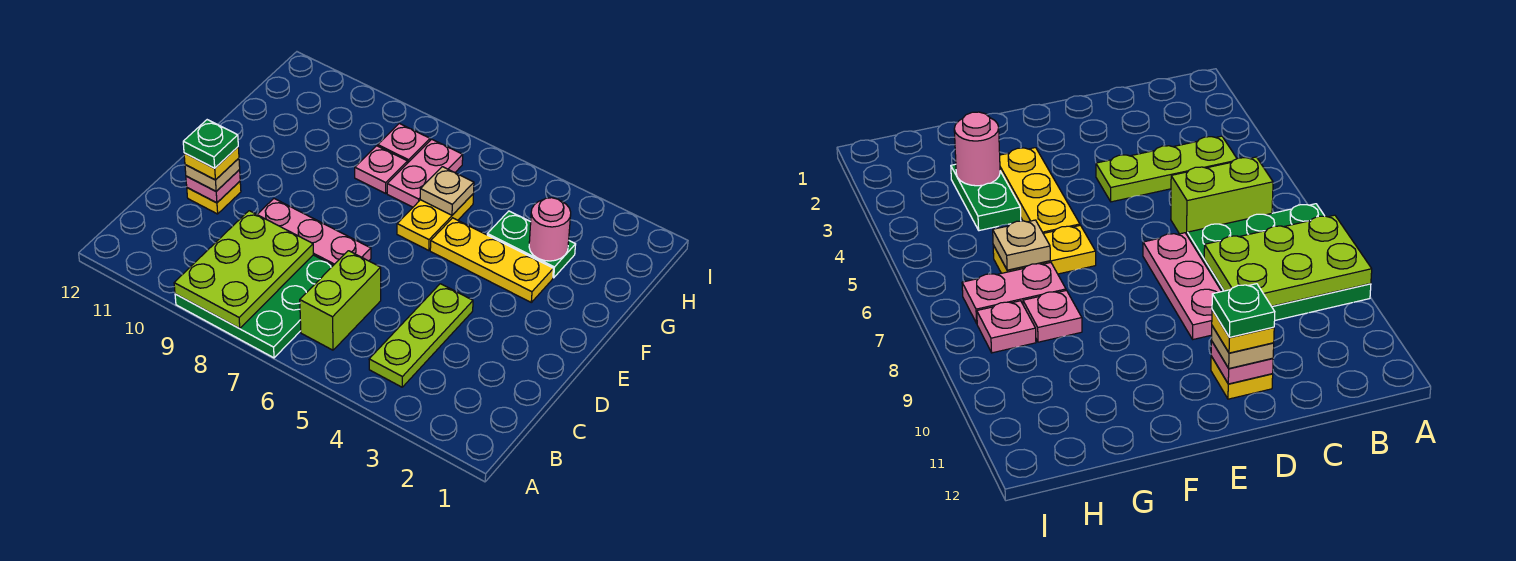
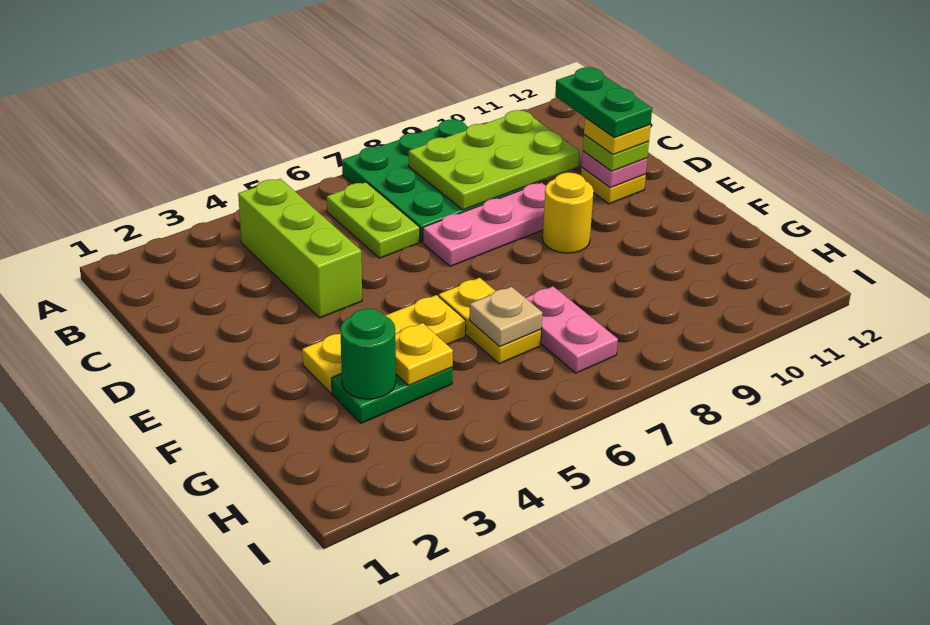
lime plate A8:C9 level 2 -> lime plate B8:C10 level 2
lime plate B4:D4 level 1 -> lime brick B4:D4 level 1
lime brick B6:C6 level 1 -> lime plate B6:C6 level 1
tan plate D11 level 3 -> lime plate D11 level 3
green plate D11 level 5 -> green plate C11:D11 level 5
none -> yellow round brick E9 level 1
pink round brick G3 level 2 -> green round brick G3 level 2
none -> yellow plate G4 level 2
pink plate G8 level 1 -> none
pink plate H8 level 1 -> none

